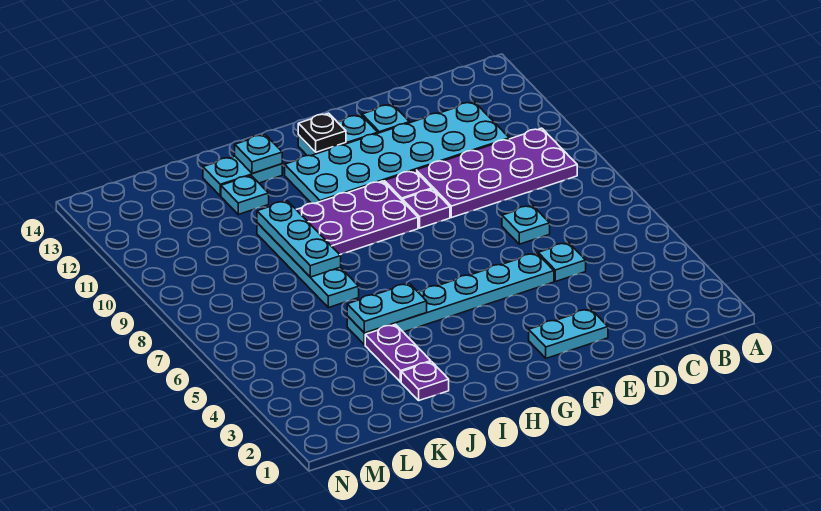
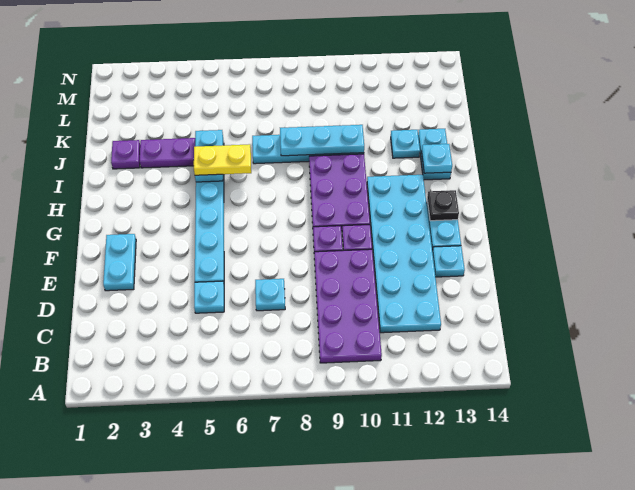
none -> yellow plate I5:I6 level 3

